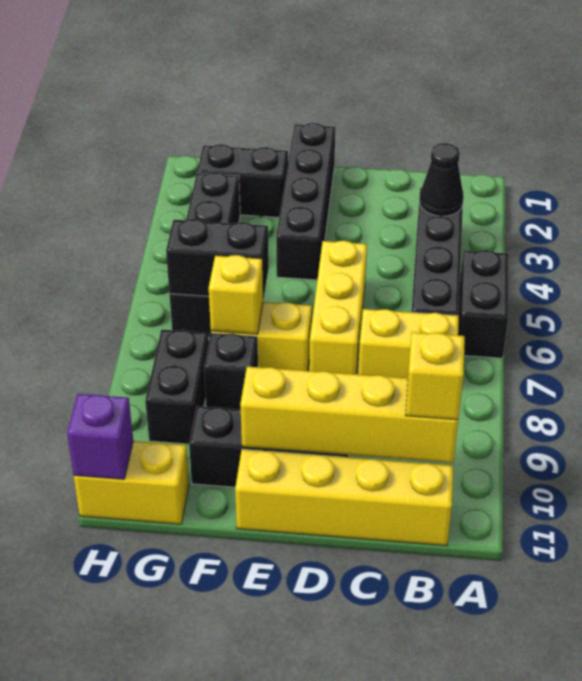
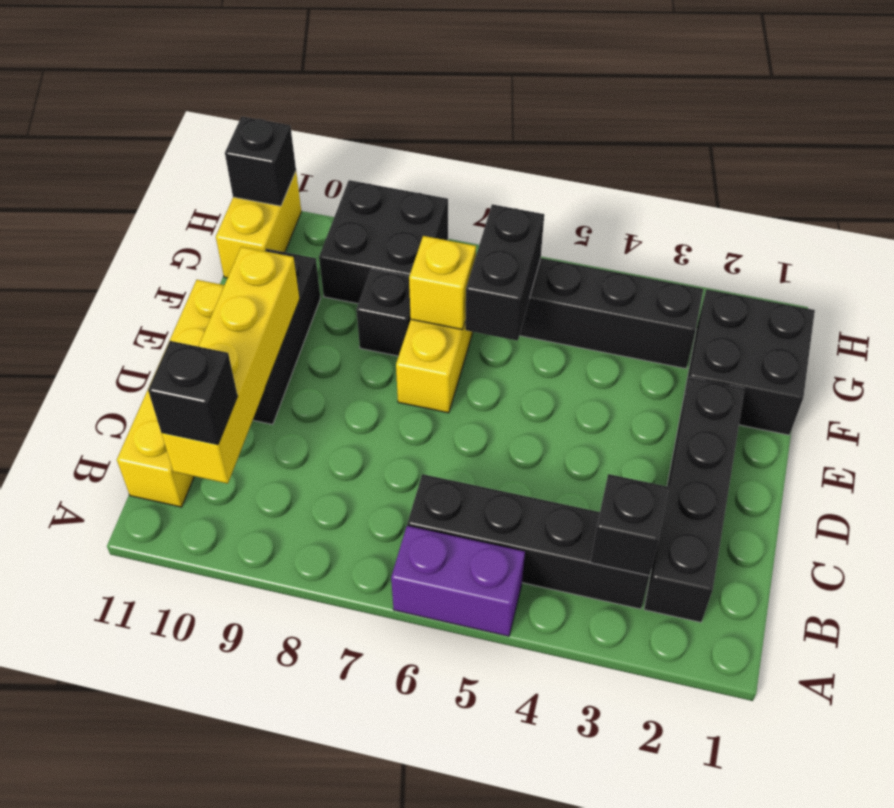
black brick A5:A6 level 1 -> purple brick A5:A6 level 1
black cone B3 level 2 -> black brick B3 level 2
yellow brick B7:C7 level 1 -> none
yellow brick B10 level 3 -> black brick B10 level 3
yellow brick D5:D7 level 1 -> none
black brick E1:E4 level 1 -> black brick B2:E2 level 1
black brick F2:G2 level 1 -> black brick F1:G2 level 1
black brick G8:G9 level 1 -> black brick G8:H9 level 1
purple brick H11 level 2 -> black brick H11 level 2

